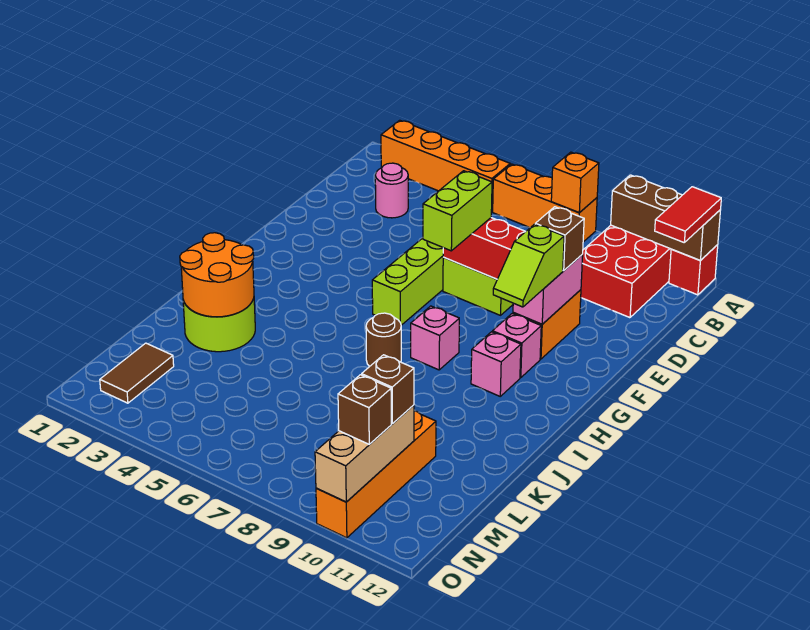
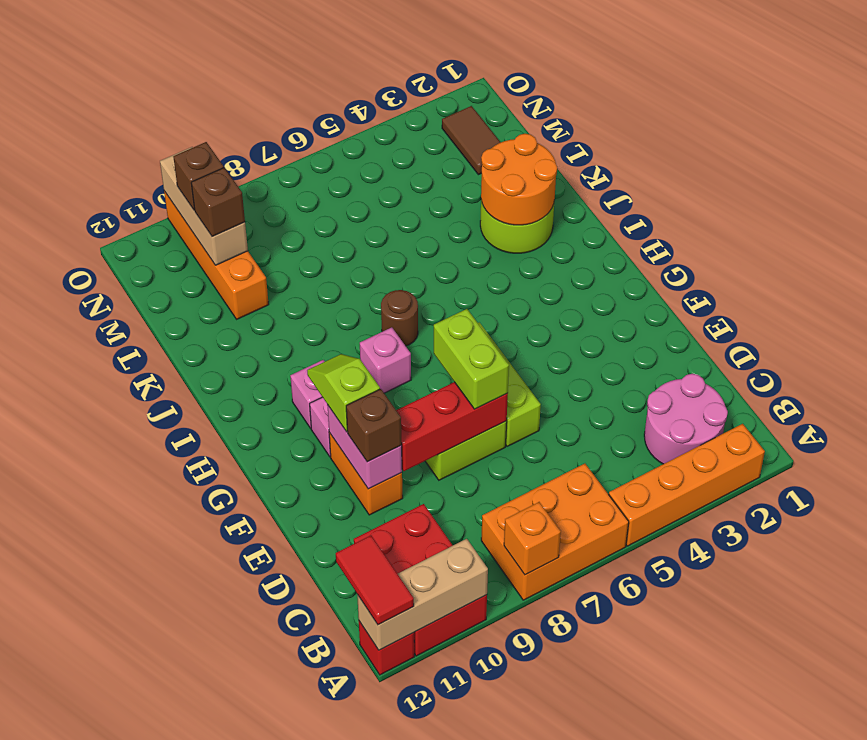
orange brick A6:A8 level 1 -> orange brick A6:B8 level 1
brown brick A10:A12 level 2 -> tan brick A10:A12 level 2
pink round brick C3 level 1 -> pink round brick B2:C3 level 1

